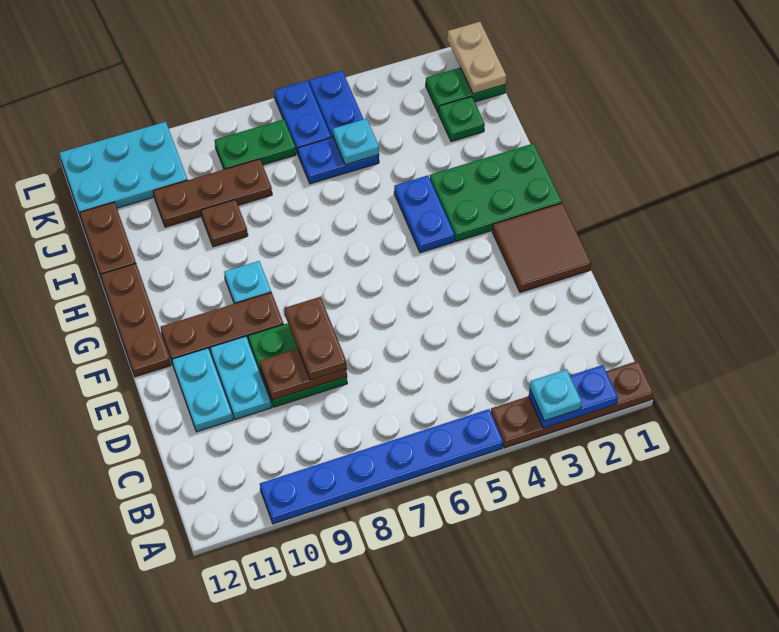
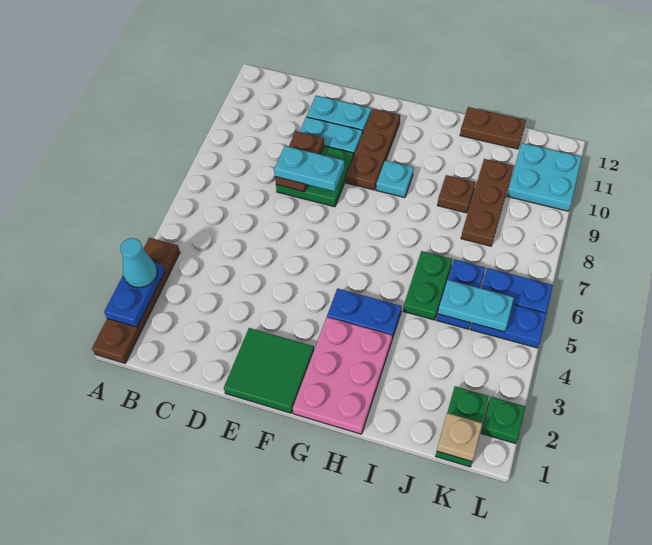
cyan plate A3 level 3 -> cyan cone A3 level 3
blue plate A5:A10 level 1 -> none
brown plate D8:E8 level 3 -> cyan plate D8:E8 level 3
brown tile E1:F2 level 1 -> green tile E1:F2 level 1
brown plate F12:H12 level 1 -> none
green plate G1:H3 level 1 -> pink plate G1:H3 level 1
green plate J2 level 1 -> green plate L2 level 1
cyan plate J5 level 2 -> cyan plate J5:K5 level 2
tan plate K1:L1 level 2 -> tan plate K1 level 2
green plate K7:K8 level 1 -> green plate I5:I6 level 1
cyan plate K10:L12 level 1 -> cyan plate K10:L11 level 1

